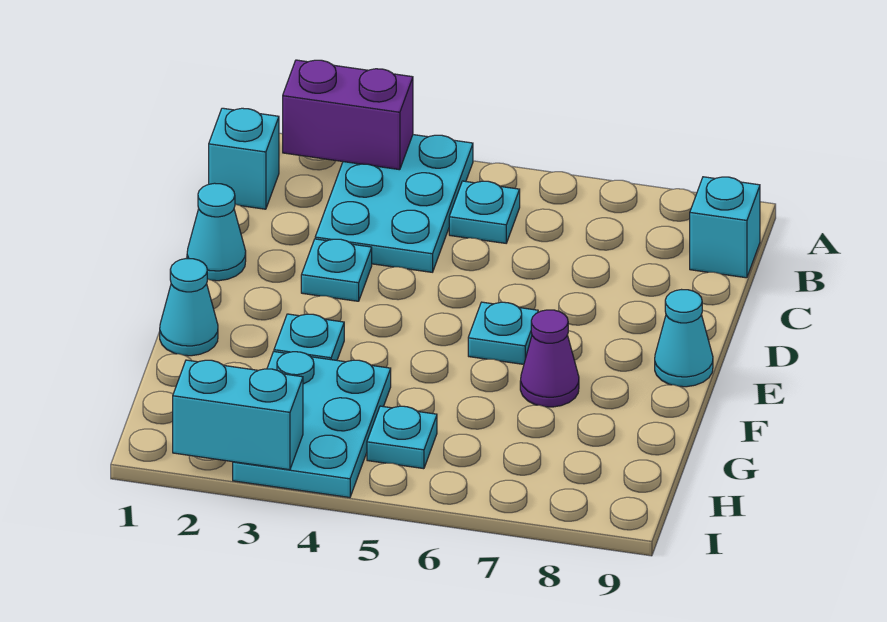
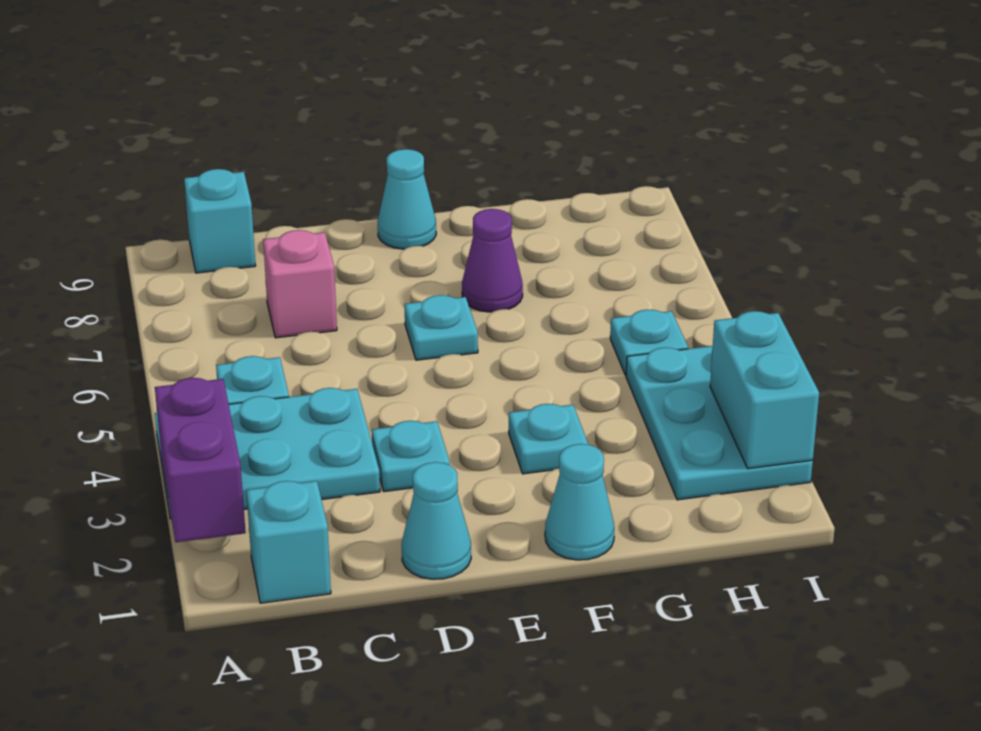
none -> pink brick C7 level 1
cyan plate G3:I4 level 1 -> cyan plate H2:I4 level 1

